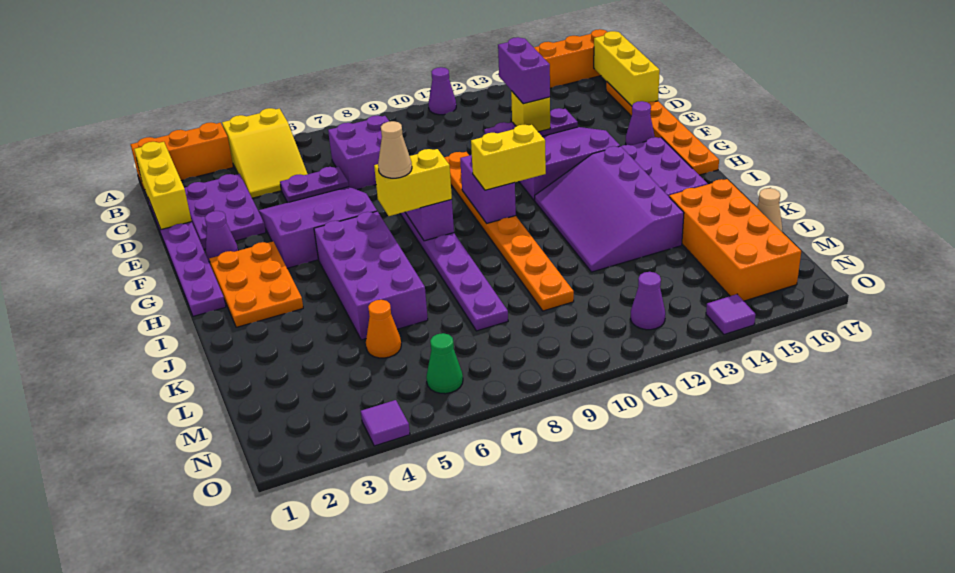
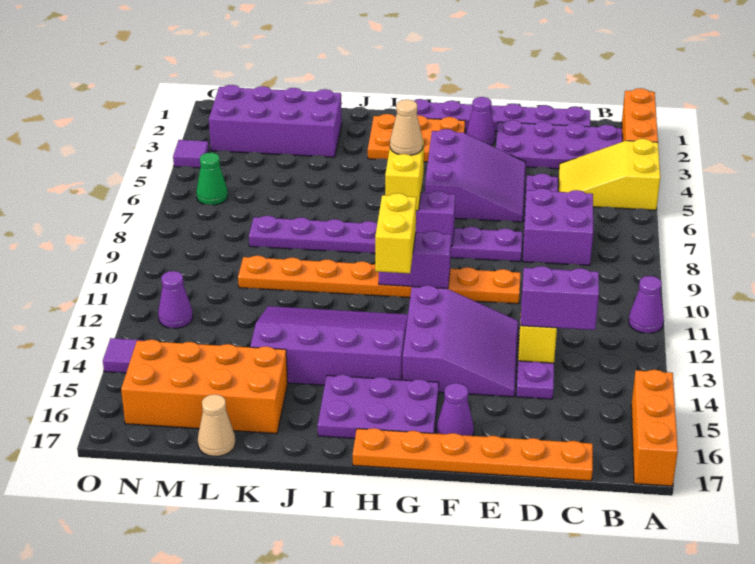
yellow brick B1:D1 level 2 -> none
yellow brick B17:D17 level 2 -> none
purple plate C2:E3 level 1 -> purple plate B2:E3 level 1
purple brick H5:K6 level 1 -> purple brick K2:N3 level 1
orange cone L5 level 1 -> none

